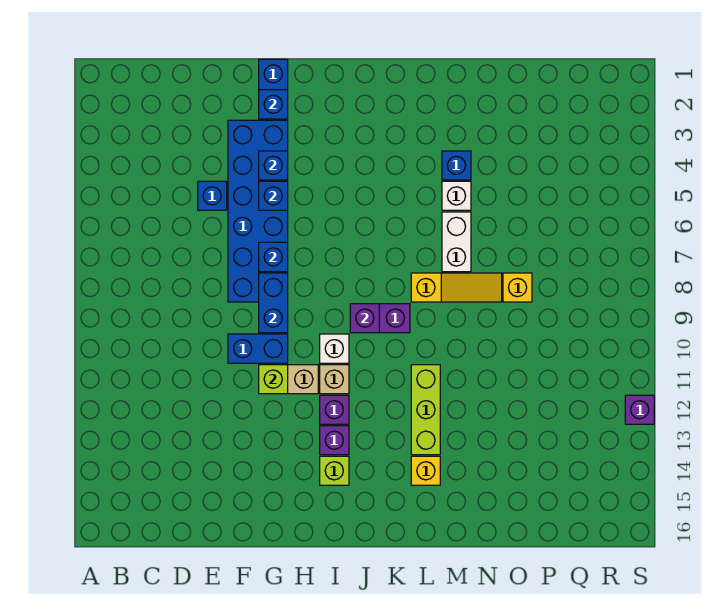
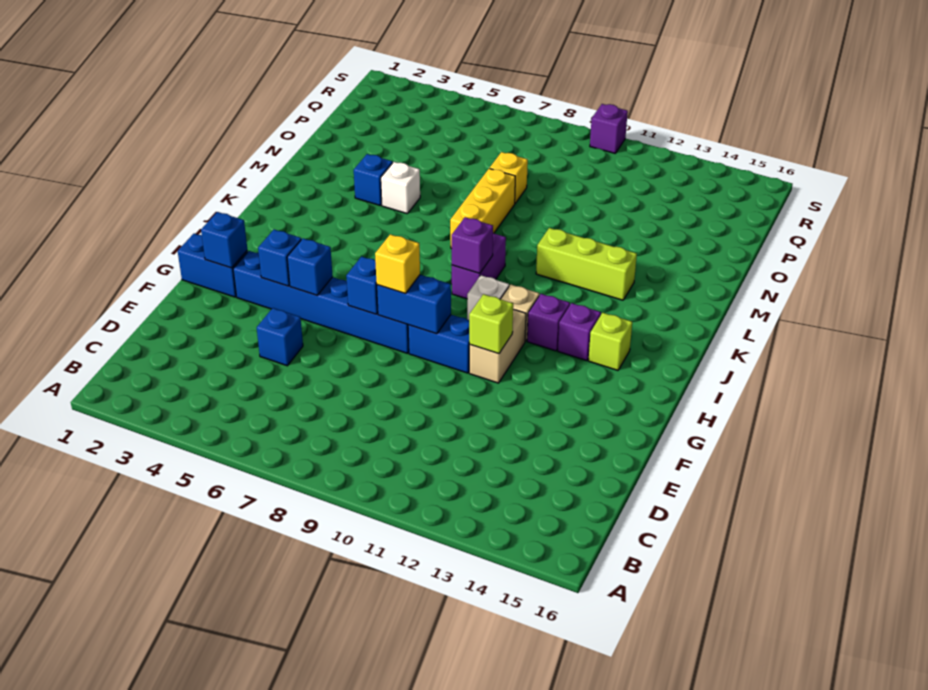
blue brick F3:G8 level 1 -> blue brick G3:G8 level 1
blue brick F10:G10 level 1 -> blue brick G9:G10 level 1
yellow slope L8:N8 level 1 top L -> yellow brick L8:N8 level 1
yellow brick L14 level 1 -> yellow brick G8 level 3
white brick M6:M7 level 1 -> none
purple brick S12 level 1 -> purple brick S10 level 1

